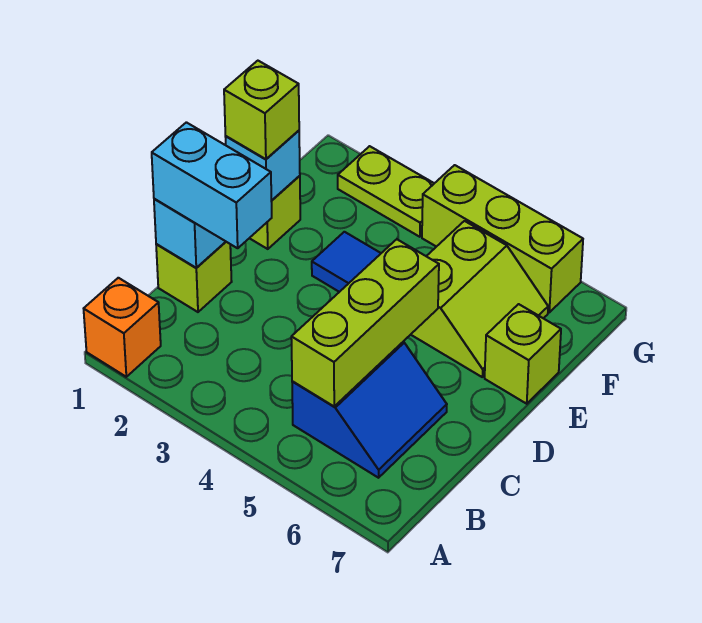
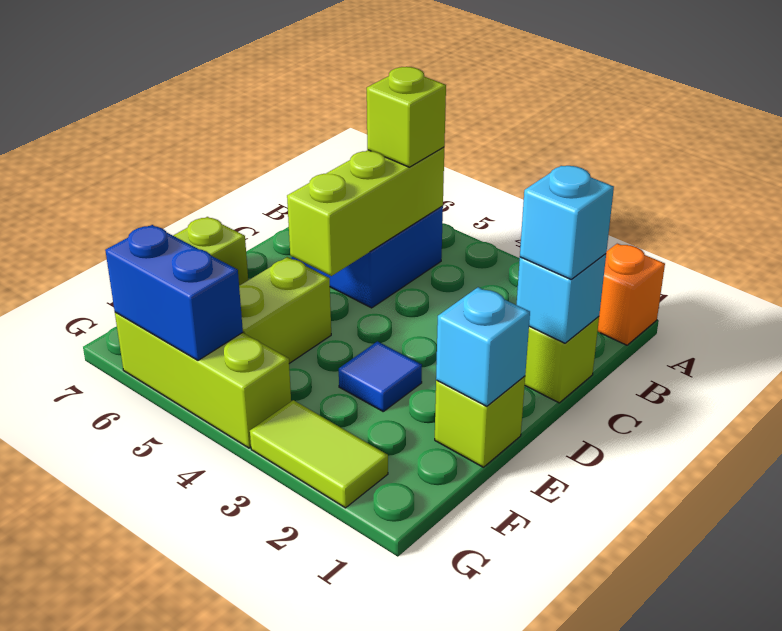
cyan brick C1:C2 level 3 -> cyan brick C1 level 3
lime brick E1 level 3 -> lime brick B5 level 3
lime plate G2:G3 level 1 -> lime tile G2:G3 level 1
none -> blue brick G5:G6 level 2

